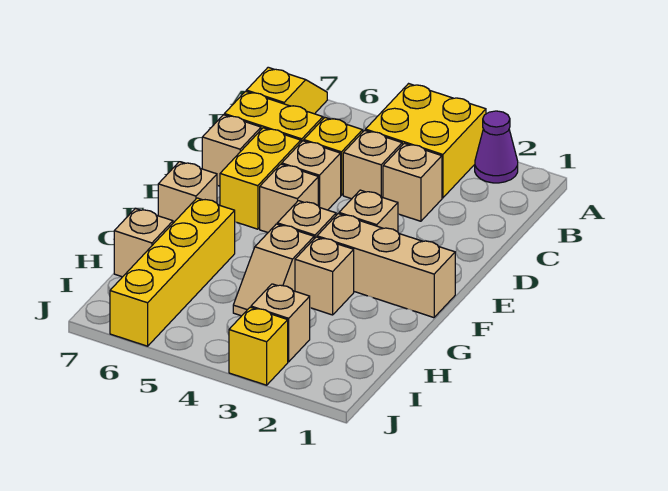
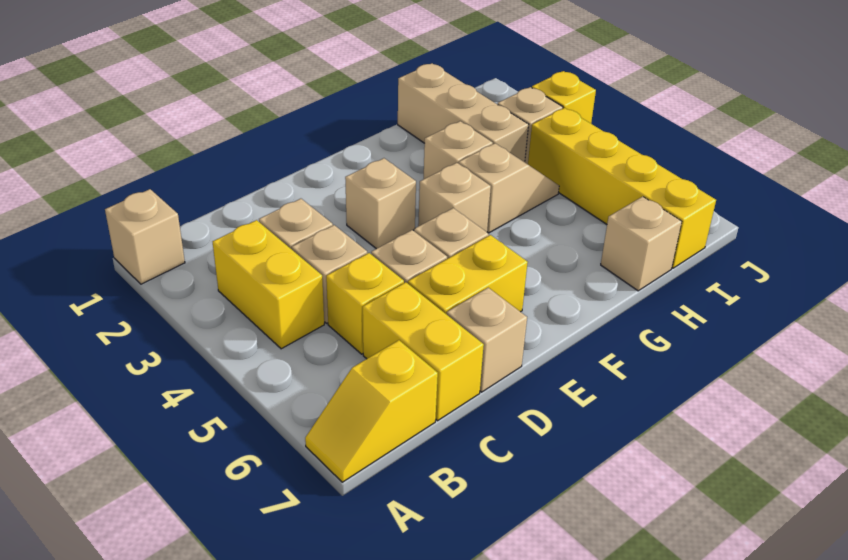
purple cone A2 level 1 -> none
yellow brick A3:B4 level 1 -> yellow brick B3:B4 level 1
tan brick F1:F3 level 1 -> tan brick H1:H3 level 1
tan brick F7 level 1 -> tan brick A1 level 1
yellow brick G6:J6 level 1 -> yellow brick I4:I7 level 1

